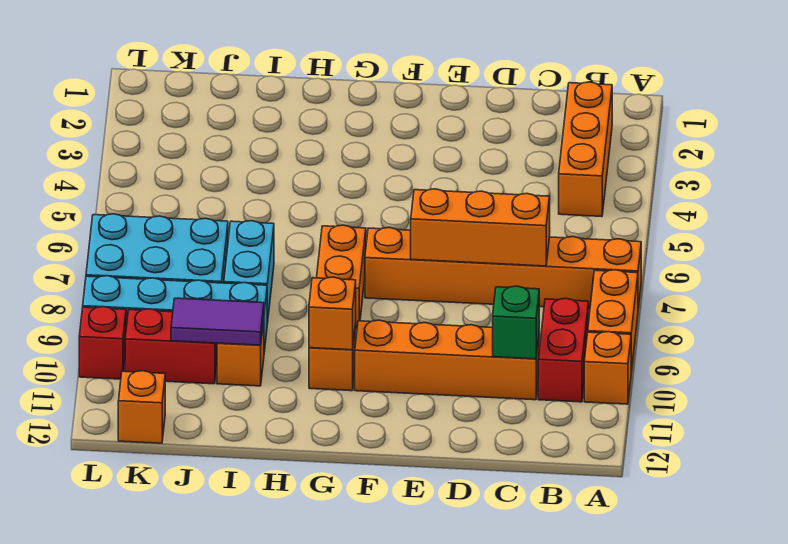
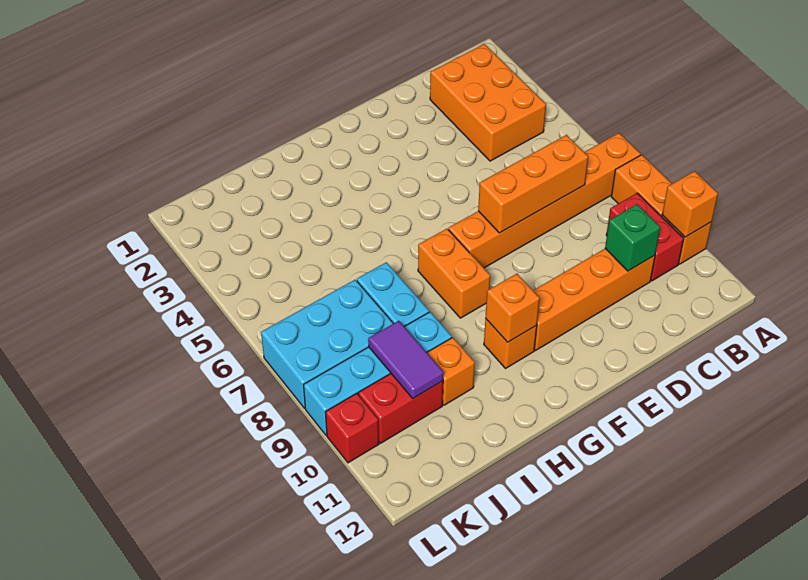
orange brick B2:B4 level 1 -> orange brick B2:C4 level 1
purple tile I10:J10 level 2 -> purple tile J9:J10 level 2
orange brick K12 level 1 -> orange brick A10 level 2

